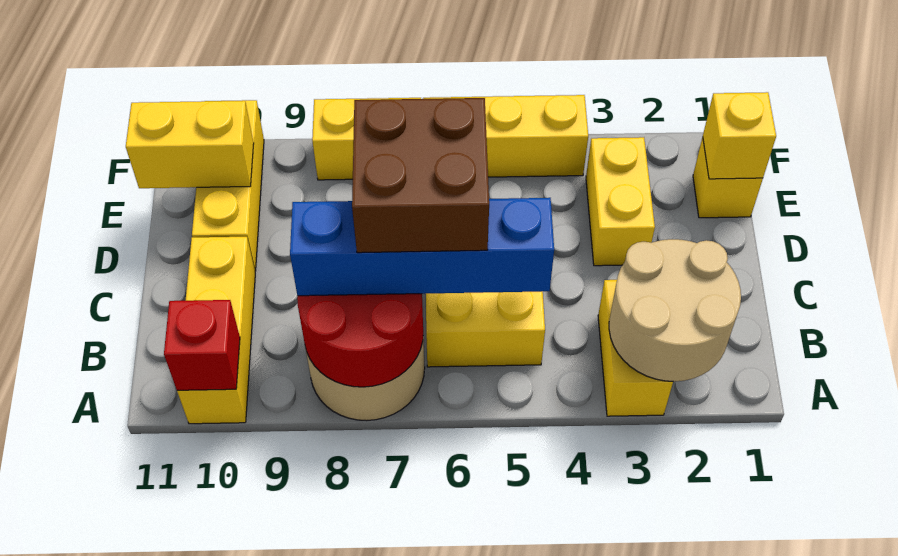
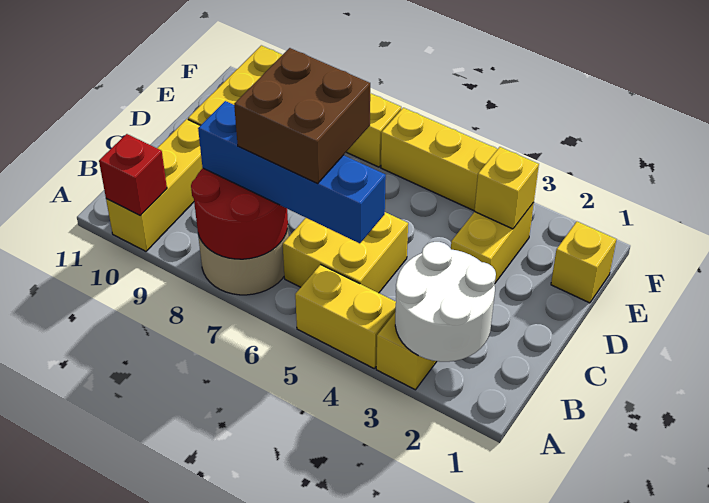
tan round brick A2:B3 level 2 -> white round brick A2:B3 level 2
yellow brick E1 level 2 -> yellow brick E3 level 2
yellow brick E10:E11 level 2 -> yellow brick A4:A5 level 1

